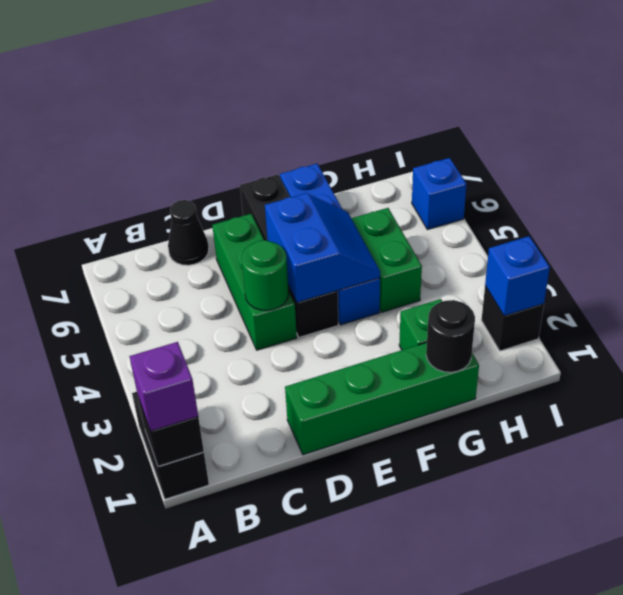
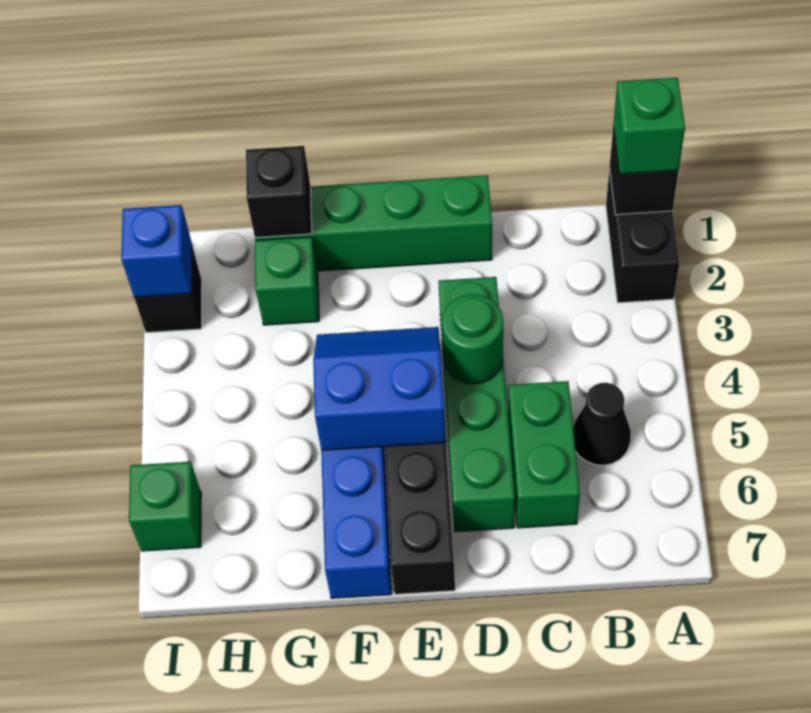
purple brick A1 level 3 -> green brick A1 level 3
black cone C7 level 1 -> black cone B5 level 1
green brick D4:D6 level 1 -> green brick D3:D6 level 1
blue slope E4:F5 level 2 top E -> blue slope E4:F5 level 2 top 5
black round brick G1 level 2 -> black brick G1 level 2
green brick G4:G5 level 1 -> green brick C5:C6 level 1
blue brick I6 level 1 -> green brick I6 level 1

